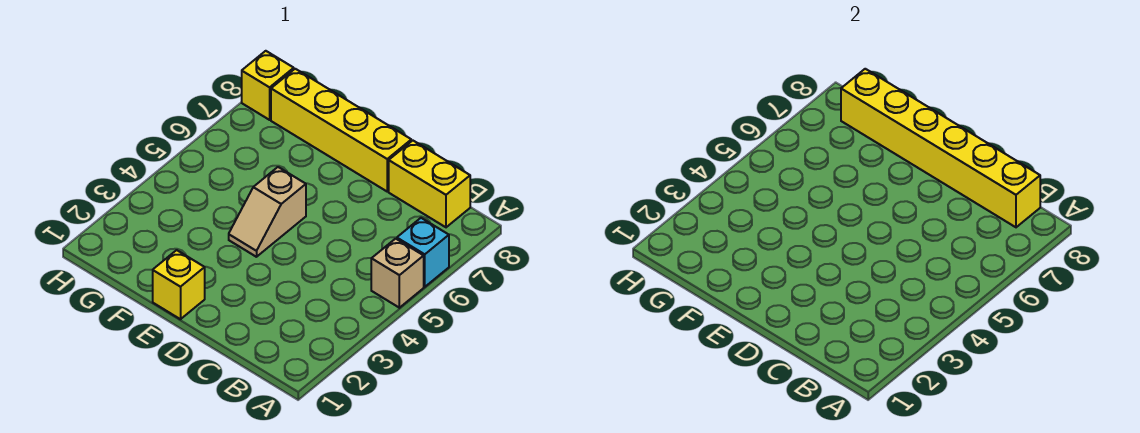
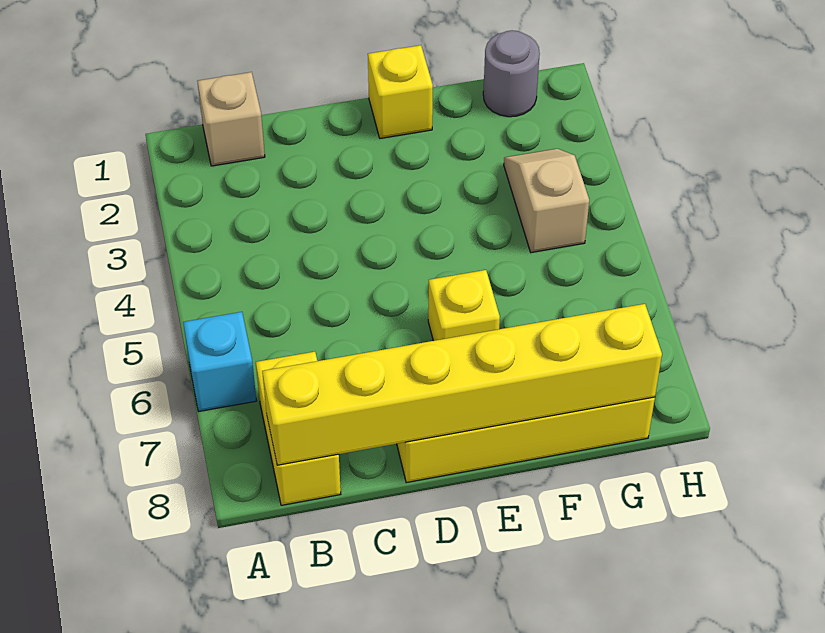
tan brick A5 level 1 -> tan brick B1 level 1
yellow brick B8:C8 level 1 -> yellow brick B7:B8 level 1
tan slope E4:E5 level 1 top 5 -> tan slope G3:G4 level 1 top 4
none -> grey round brick G1 level 1
yellow brick H8 level 1 -> yellow brick E6 level 1

